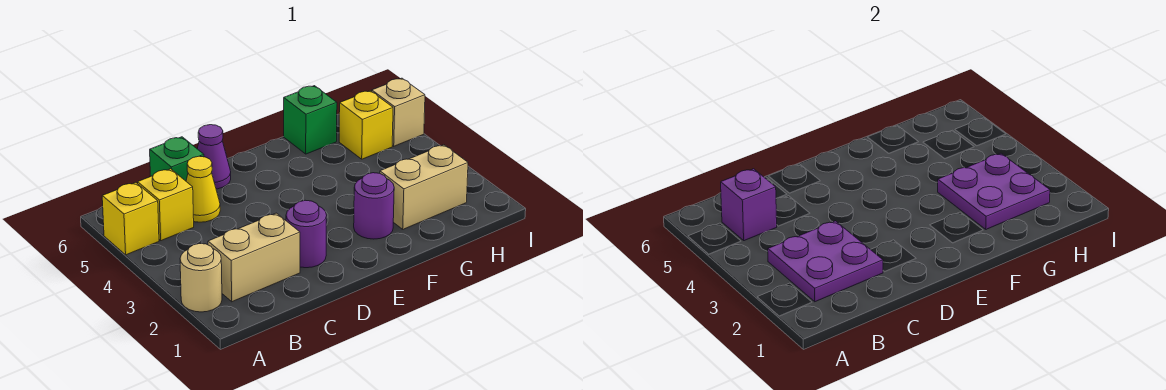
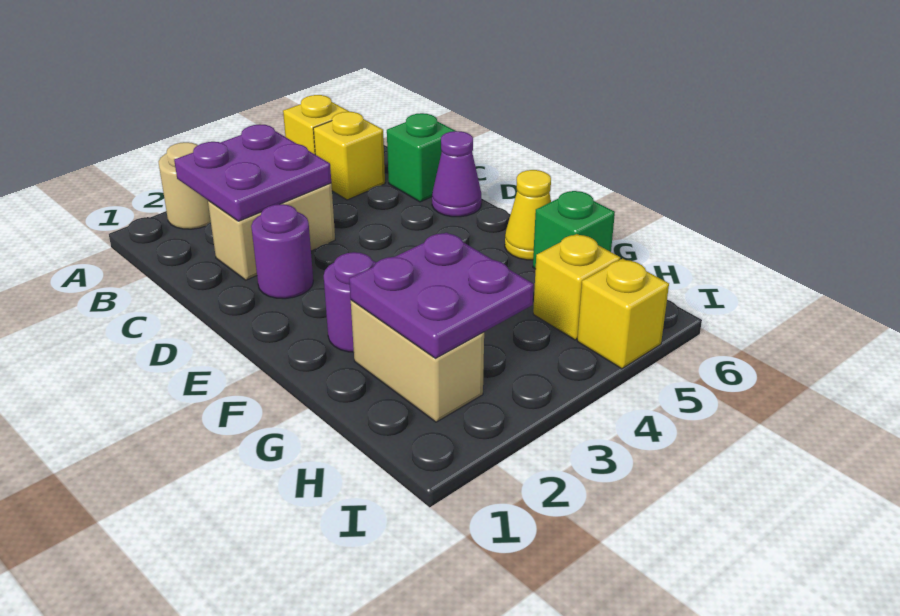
tan brick B2:C2 level 1 -> tan brick C2:C3 level 1
purple brick B5 level 2 -> none
yellow cone C5 level 1 -> yellow cone F6 level 1
tan brick I5 level 1 -> yellow brick I5 level 1

